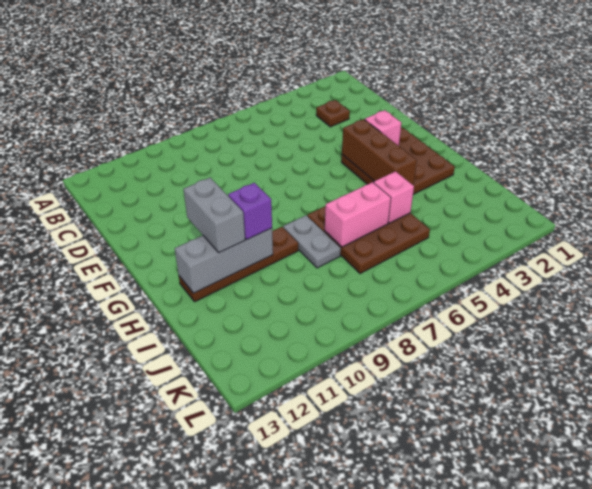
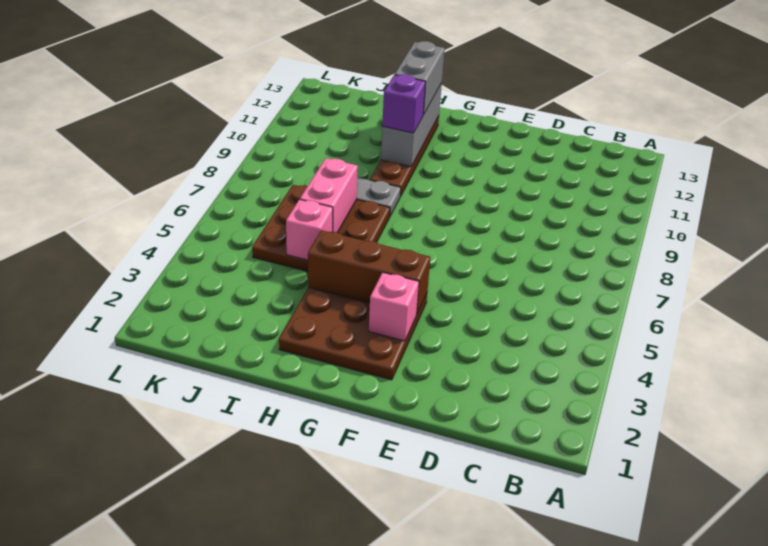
brown plate C3 level 1 -> none
grey brick G11:H11 level 3 -> grey brick H11:H12 level 3

